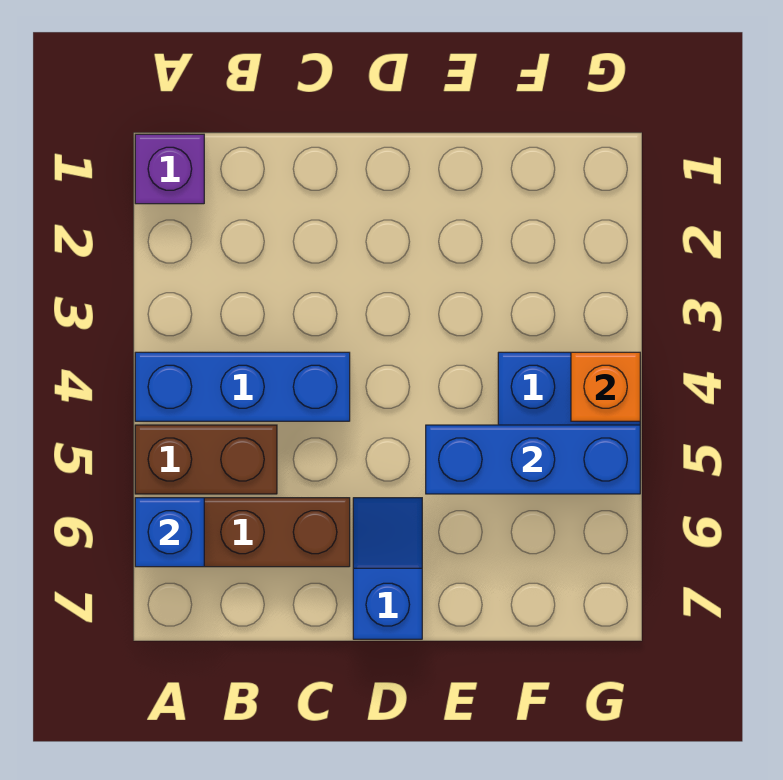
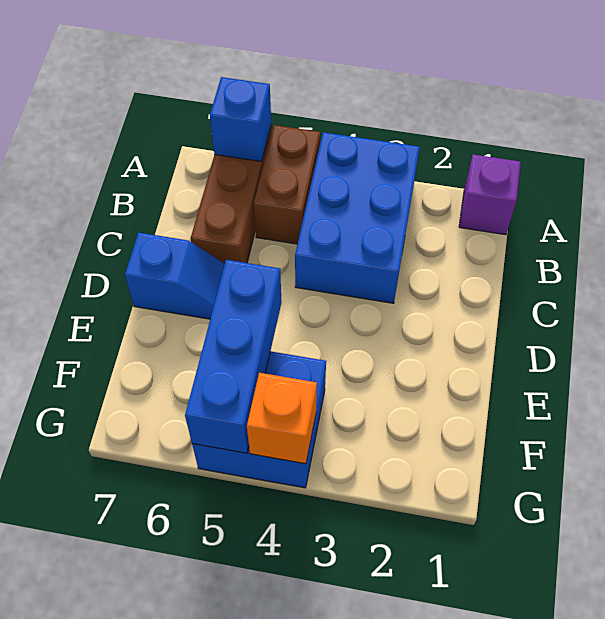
blue brick A4:C4 level 1 -> blue brick A3:C4 level 1

